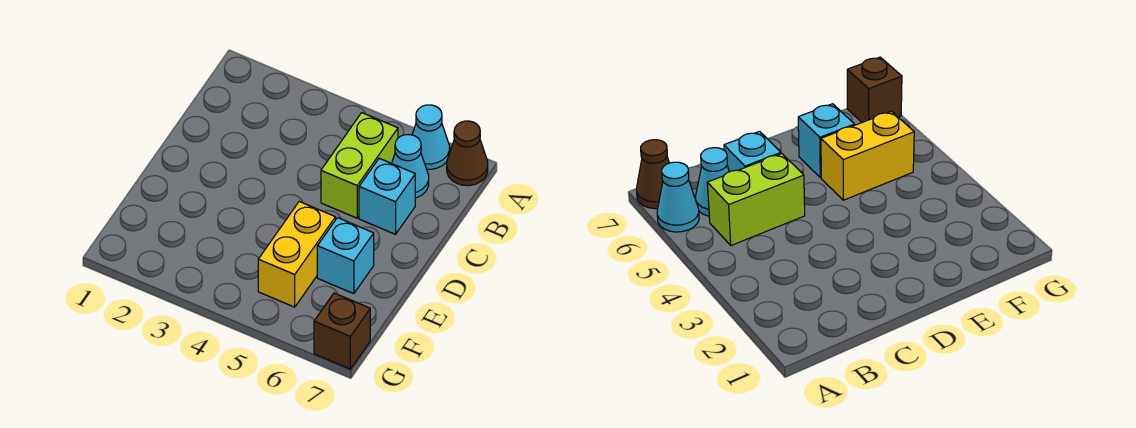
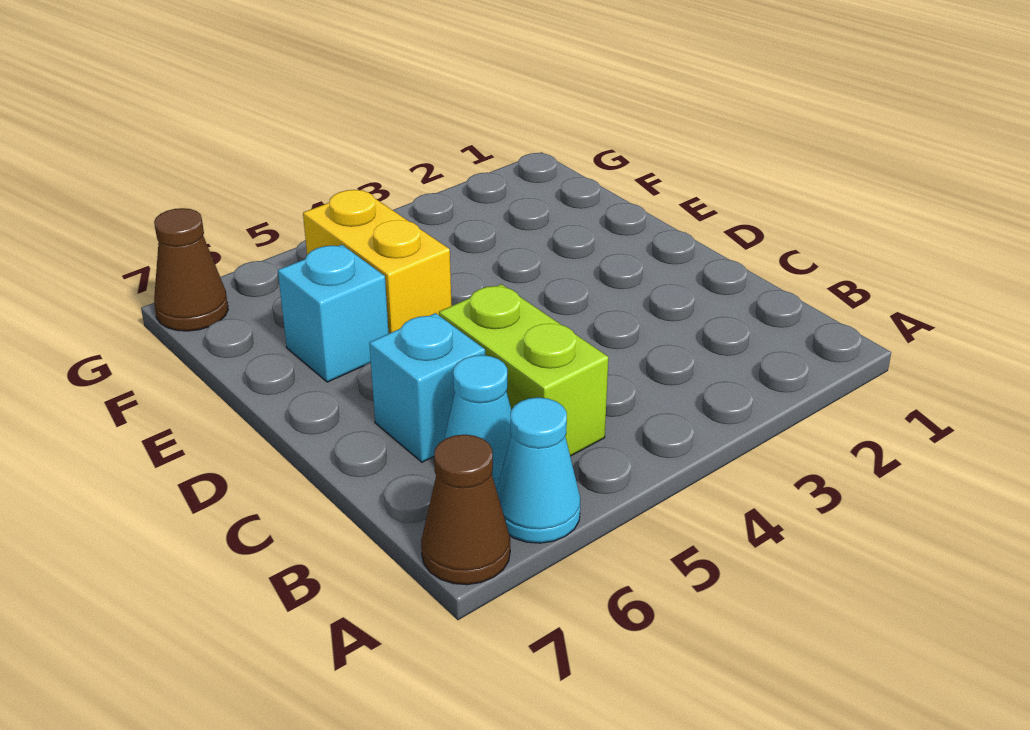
brown brick G7 level 1 -> brown cone G7 level 1

